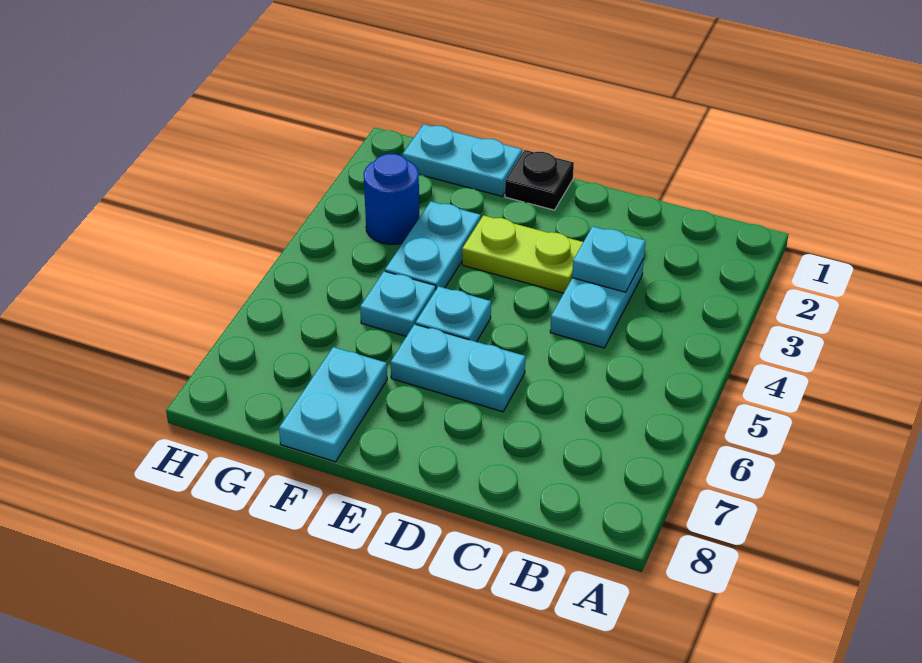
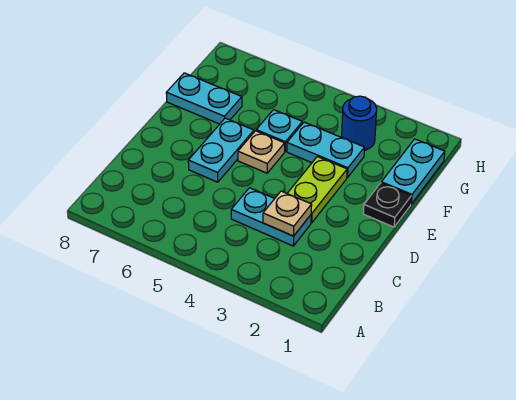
cyan plate C3 level 2 -> tan plate C3 level 2
cyan plate E5 level 1 -> tan plate E5 level 1

